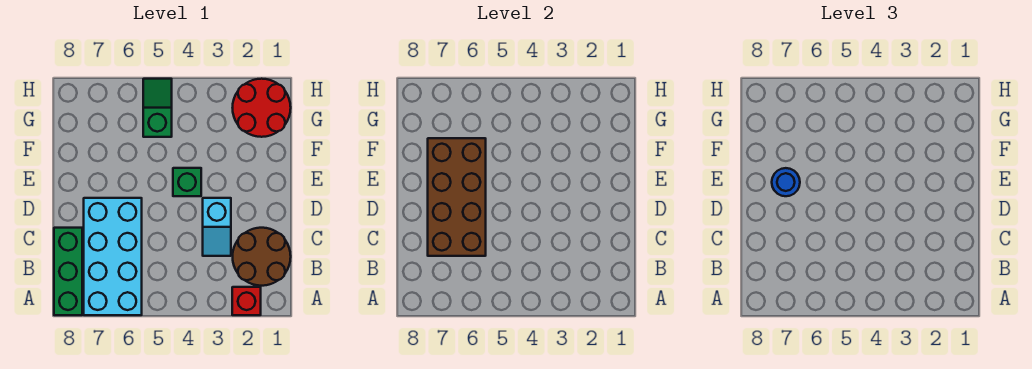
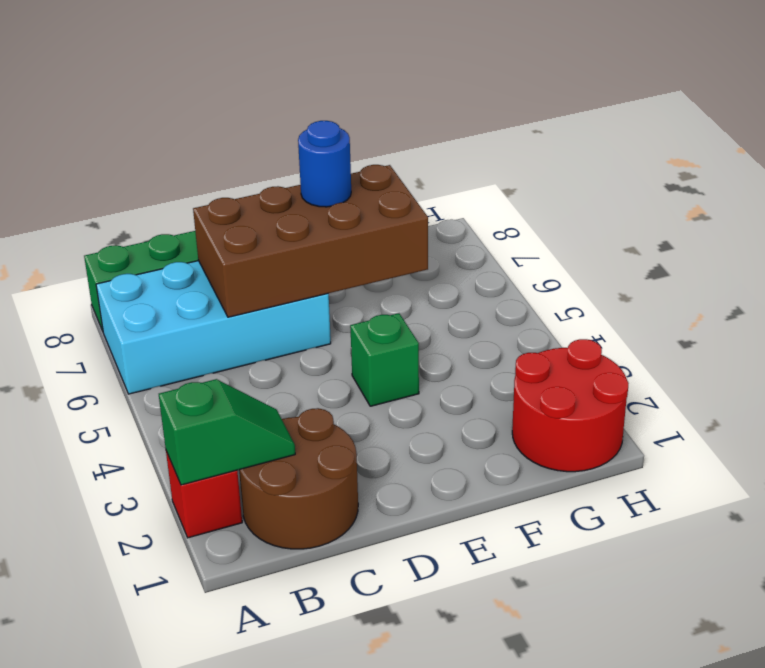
cyan slope C3:D3 level 1 top D -> none
green slope G5:H5 level 1 top G -> green slope A2:B2 level 2 top A

